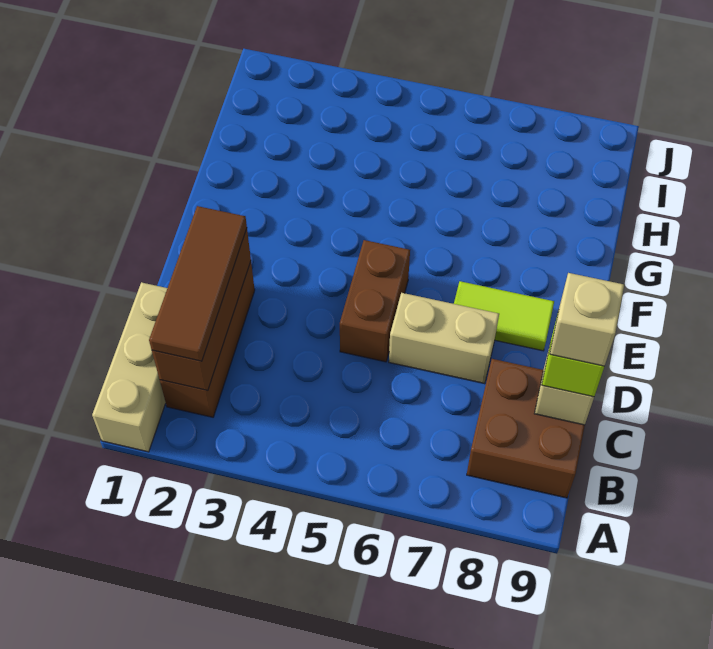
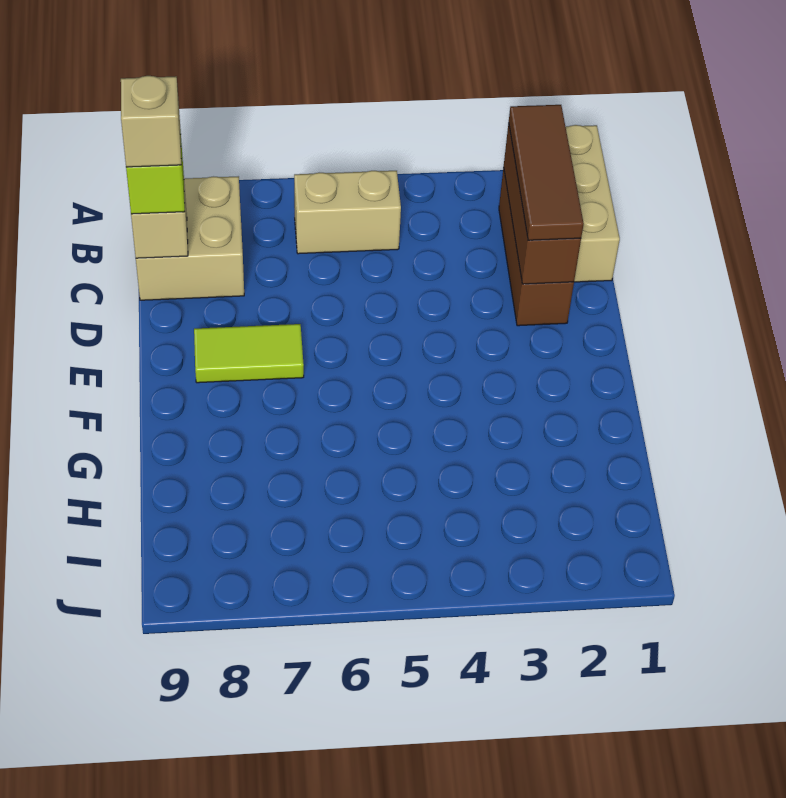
brown brick B8:C9 level 1 -> tan brick B8:C9 level 1
brown brick D5:E5 level 1 -> none
tan brick D6:D7 level 1 -> tan brick B5:B6 level 1

